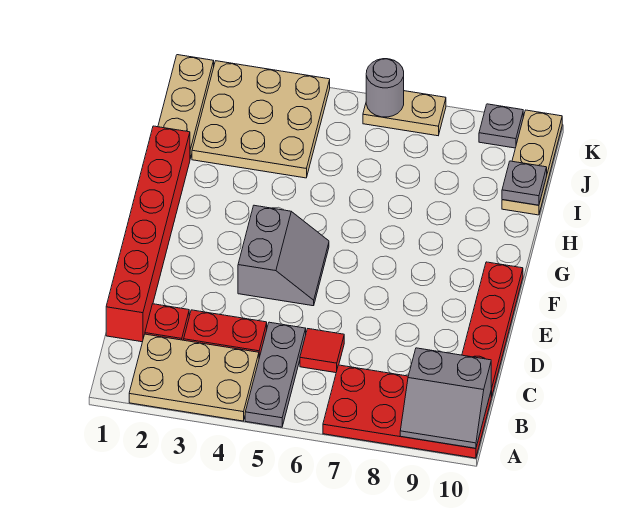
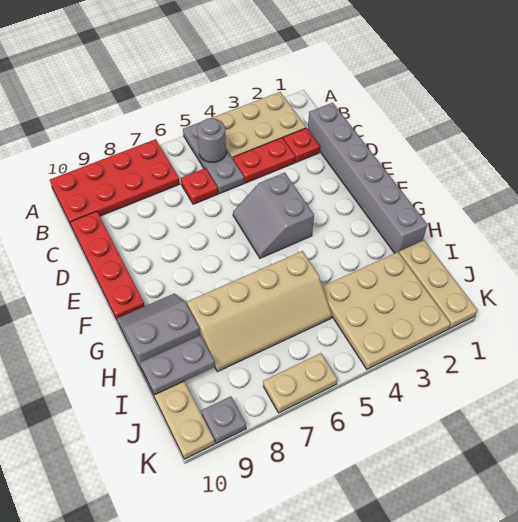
grey slope A9:B10 level 2 top B -> grey slope G9:H10 level 1 top H
red brick C1:H1 level 1 -> grey brick C1:H1 level 1
red tile C6 level 1 -> red plate C6 level 1
none -> tan slope H5:I8 level 1 top H
grey plate I10 level 2 -> grey plate I9:I10 level 2
grey round brick K6 level 2 -> grey round brick B5 level 2

